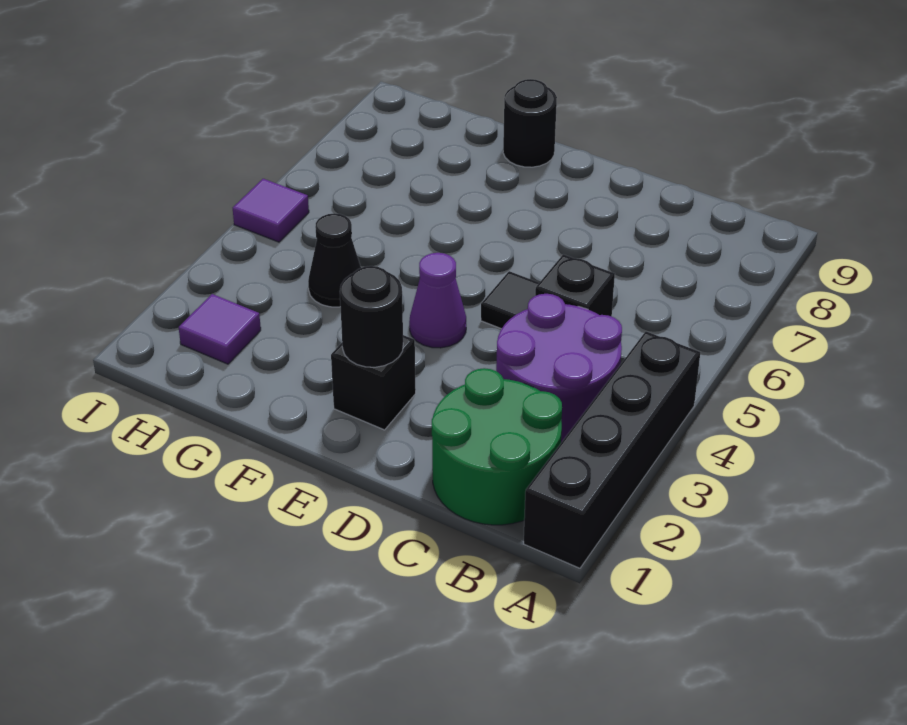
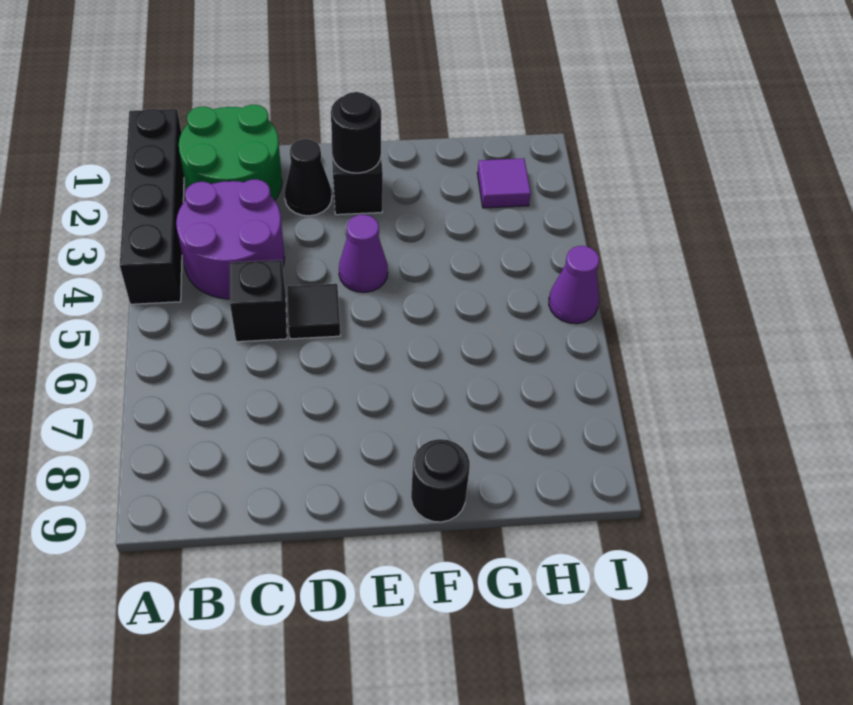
black cone G4 level 1 -> black cone D2 level 1
purple tile I5 level 1 -> purple cone I5 level 1

